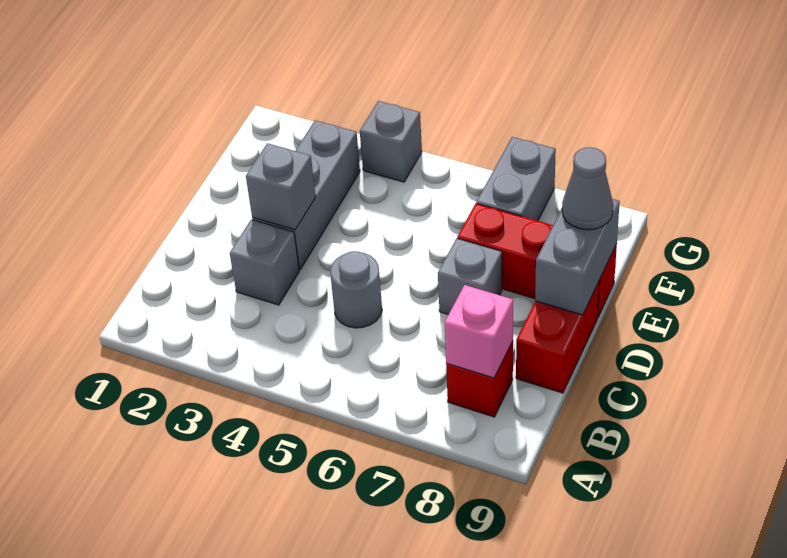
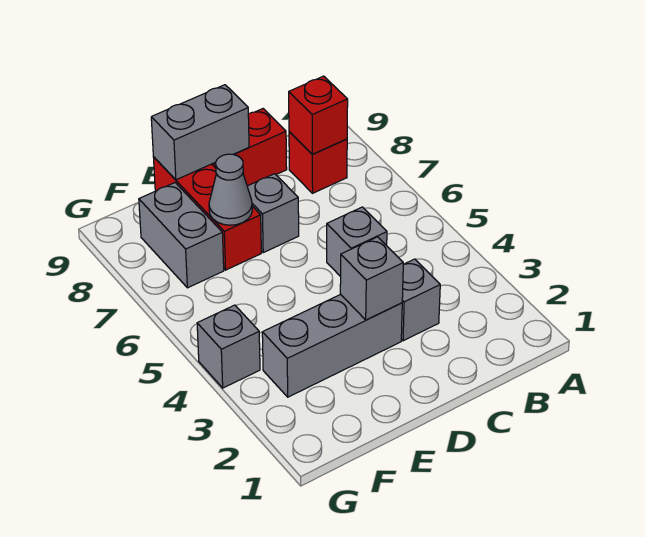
pink brick B8 level 2 -> red brick B8 level 2
grey round brick C5 level 1 -> grey brick C5 level 1
grey cone E9 level 3 -> grey cone E7 level 2
grey brick F7:G7 level 1 -> grey brick F7:F8 level 1

